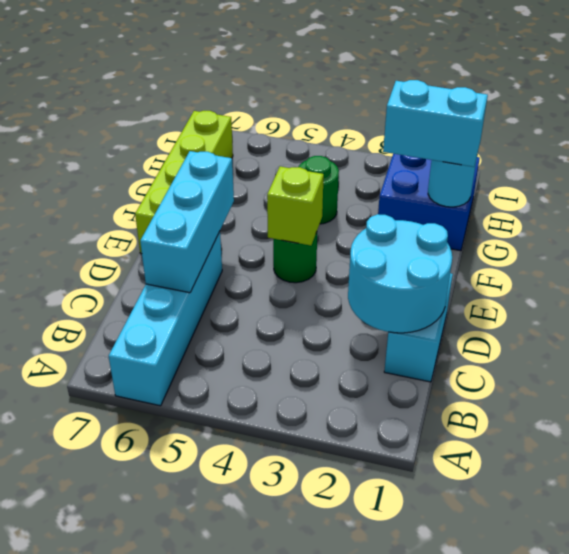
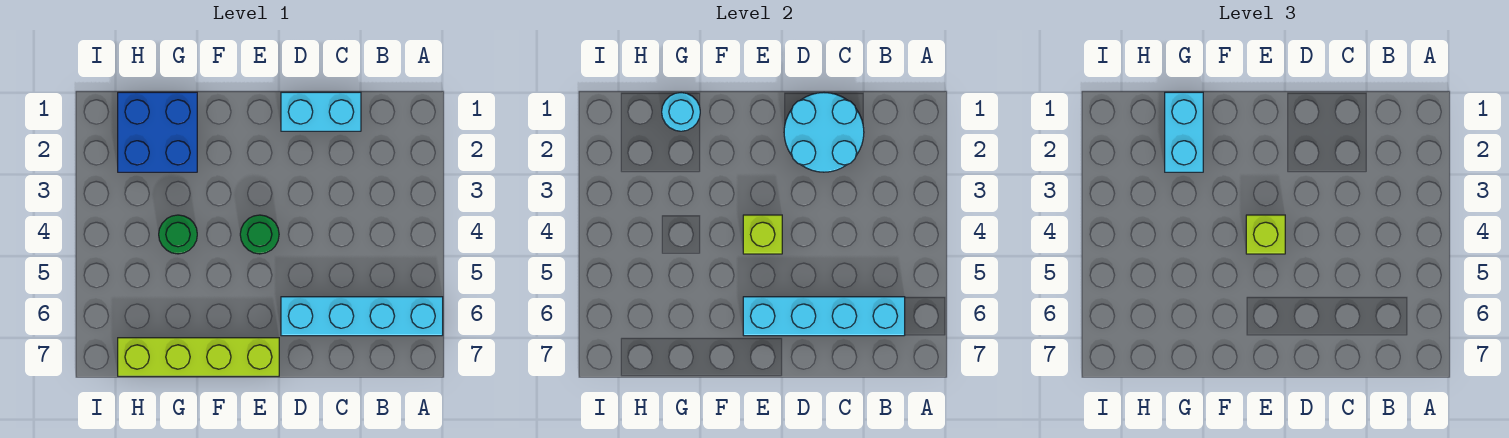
cyan brick C6:E6 level 2 -> cyan brick B6:E6 level 2
none -> lime brick E4 level 3

